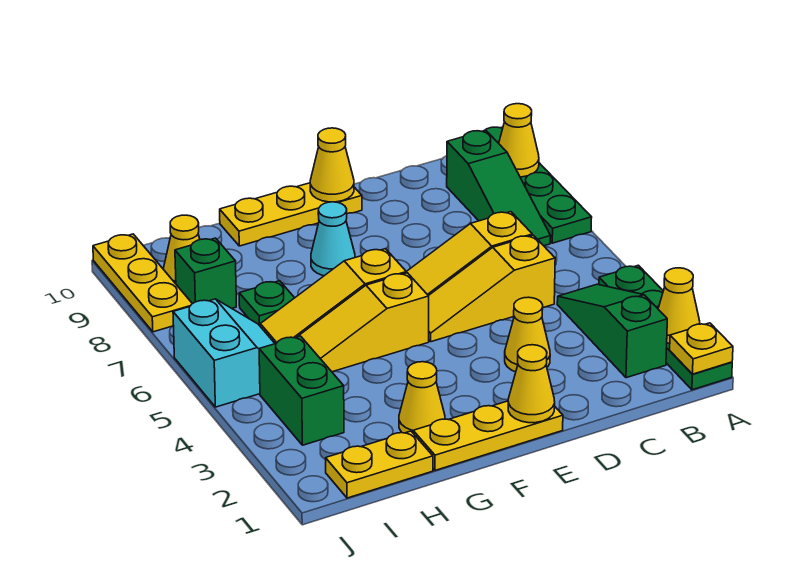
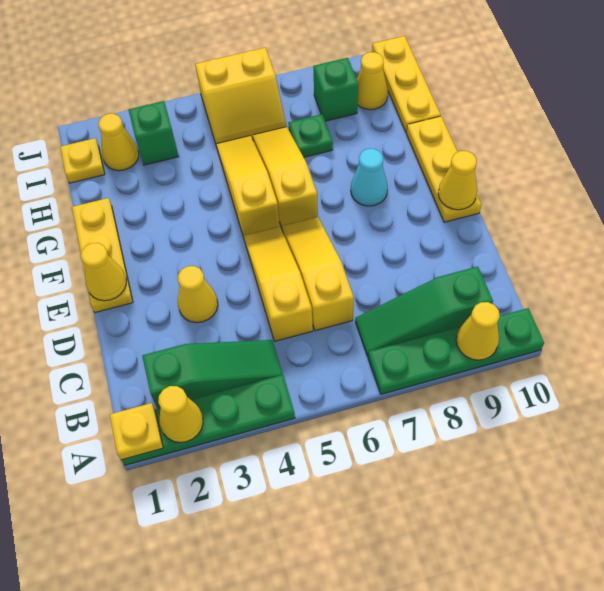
yellow cone G2 level 1 -> yellow cone I2 level 1
yellow plate H1:I1 level 1 -> yellow plate I1 level 1
green brick I3:I4 level 1 -> green brick I3 level 1
cyan slope I5:J6 level 1 top J -> yellow slope I5:J6 level 1 top J
yellow plate J8:J10 level 1 -> yellow plate H10:J10 level 1

